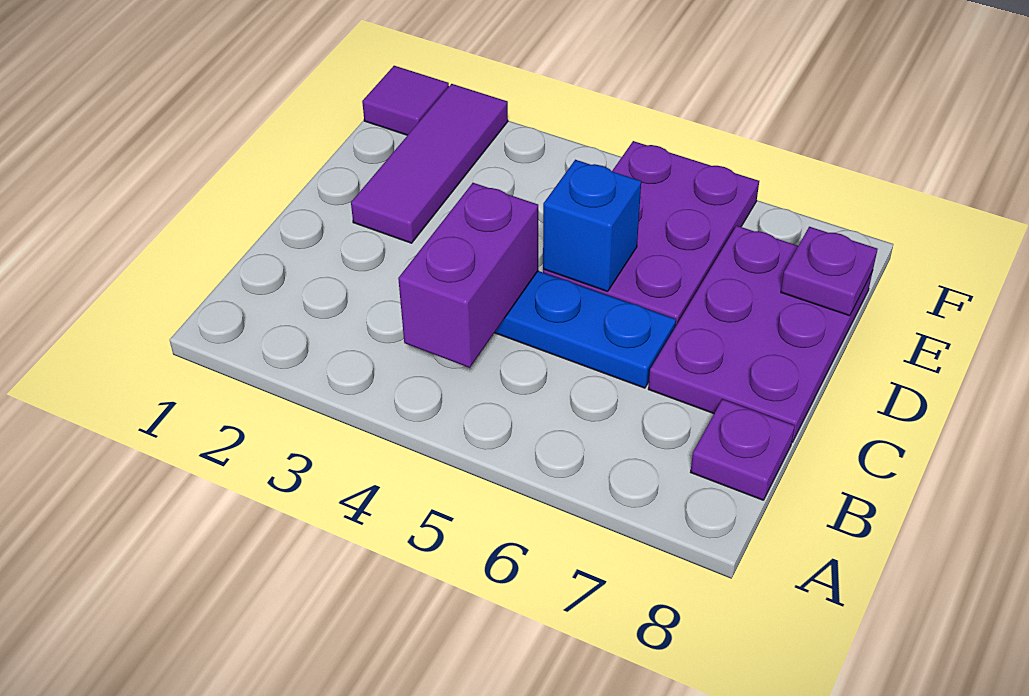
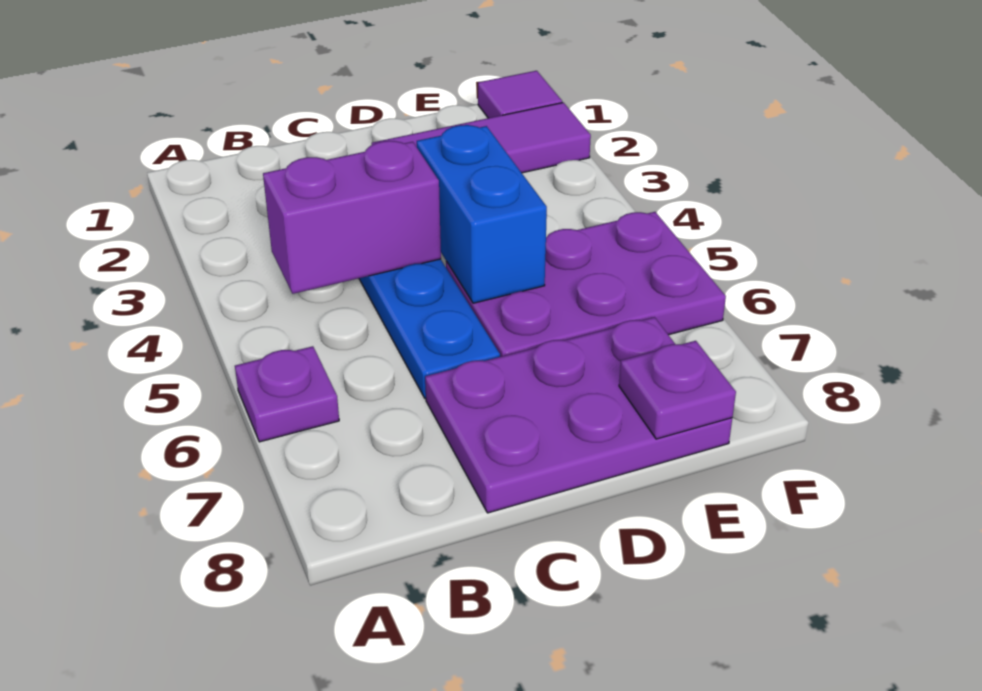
purple plate B8 level 1 -> purple plate A6 level 1
blue brick D5 level 2 -> blue brick D4:D5 level 2

